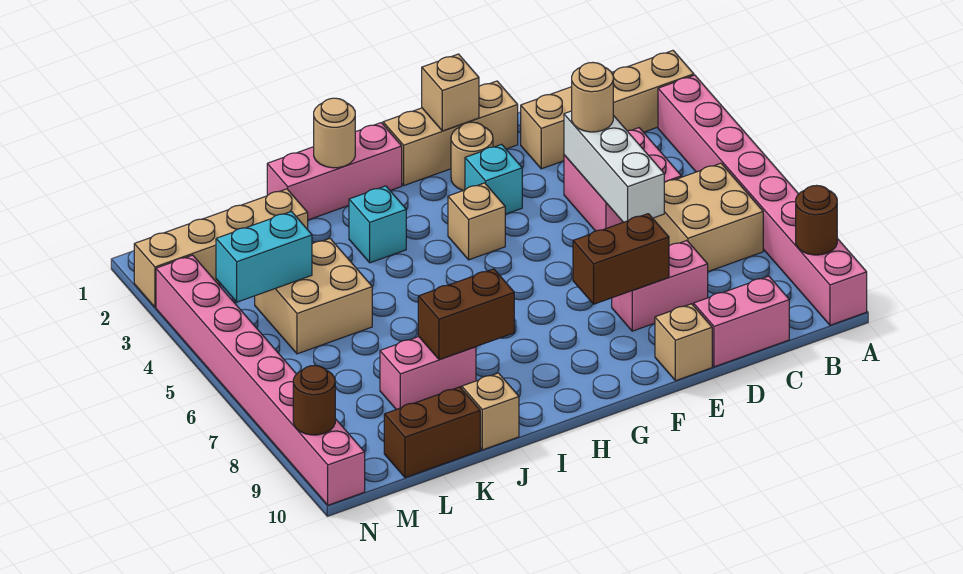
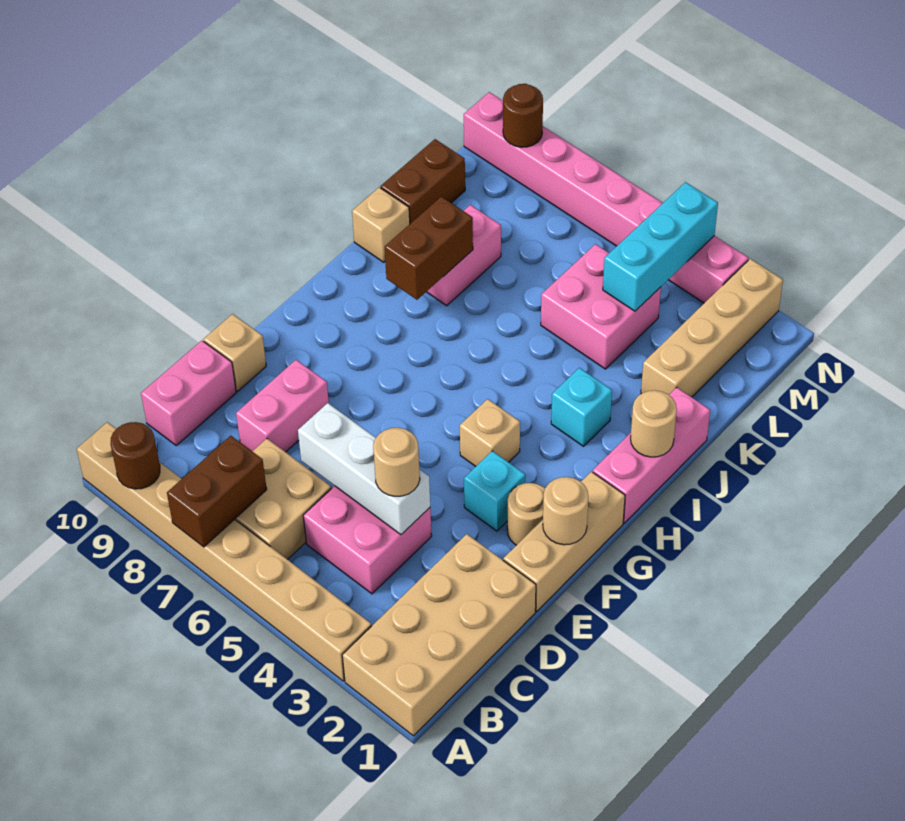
tan brick A2:D2 level 1 -> tan brick A1:D2 level 1
pink brick A3:A10 level 1 -> tan brick A3:A10 level 1
brown brick E8:F8 level 2 -> brown brick A7:B7 level 2
tan brick F1 level 2 -> tan round brick F1 level 2
tan brick K4:L5 level 1 -> pink brick K4:L5 level 1
cyan brick L4:M4 level 2 -> cyan brick L4:N4 level 2

